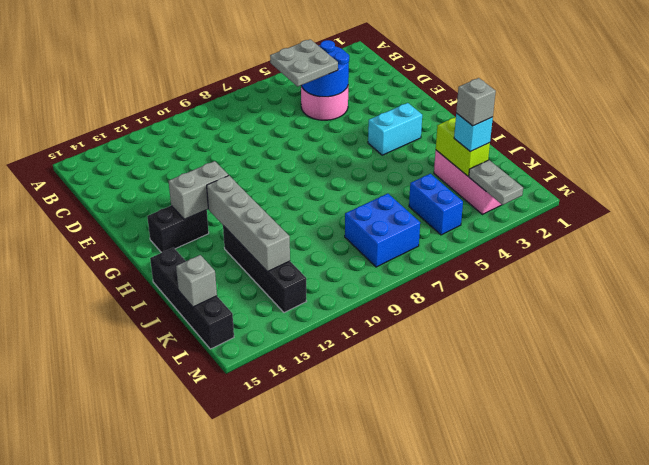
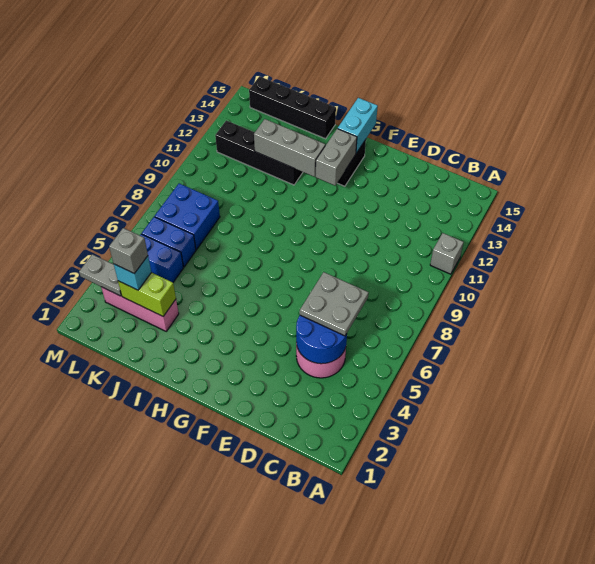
cyan brick G3:G4 level 1 -> cyan brick G14:G15 level 2
grey brick H12:K12 level 2 -> grey brick H12:J12 level 2
none -> blue brick K6:L6 level 1
grey brick K15 level 2 -> grey brick A11 level 1

